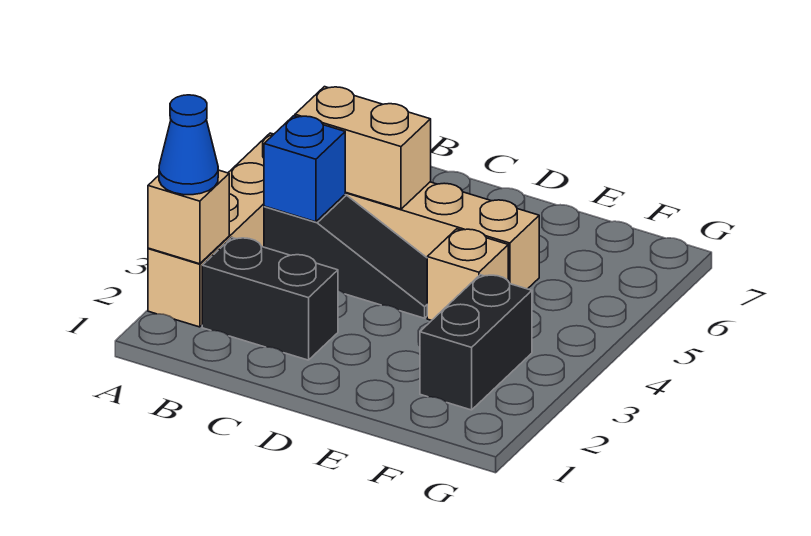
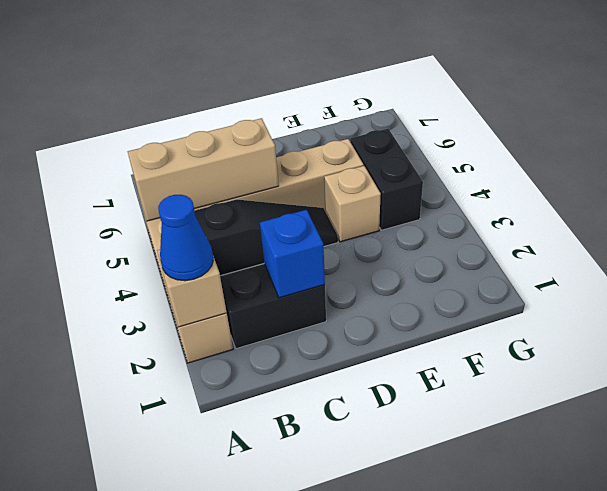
blue brick B4 level 2 -> blue brick C2 level 2
tan brick B5:C5 level 2 -> tan brick A5:C5 level 2
black brick F2:F3 level 1 -> black brick F4:F5 level 1

